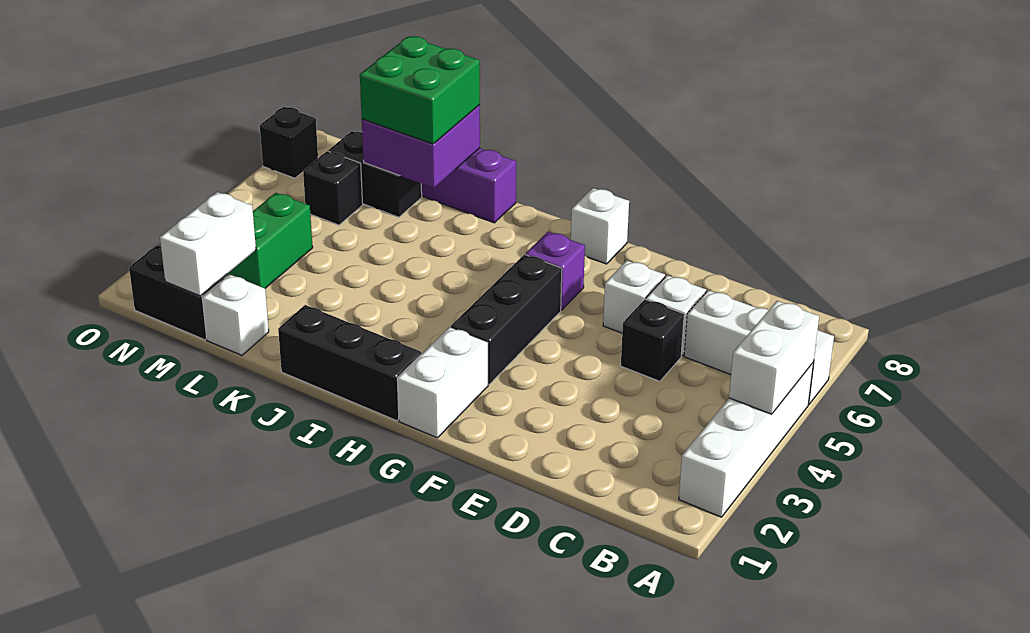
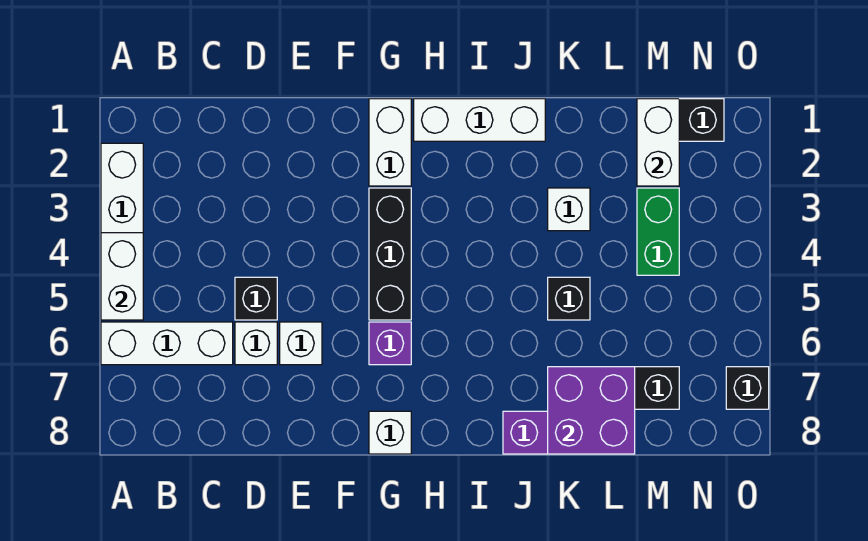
black brick H1:J1 level 1 -> white brick H1:J1 level 1
green brick K7:L8 level 3 -> none
white brick L1 level 1 -> white brick K3 level 1
black brick M6 level 1 -> black brick K5 level 1

